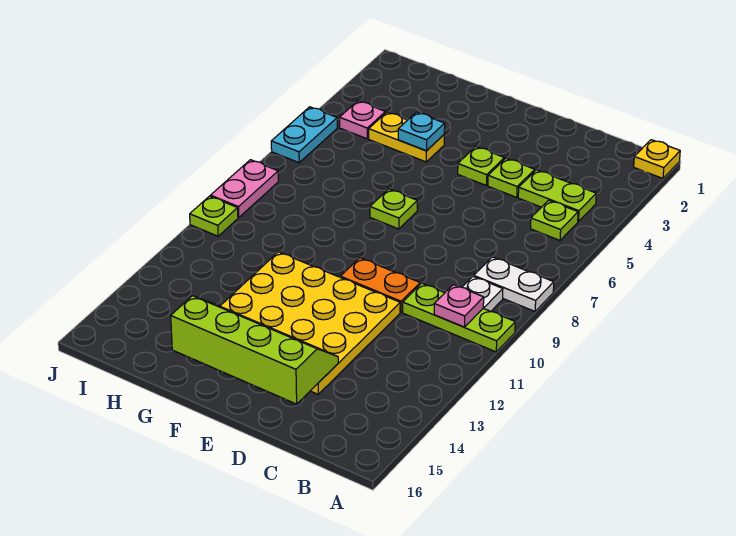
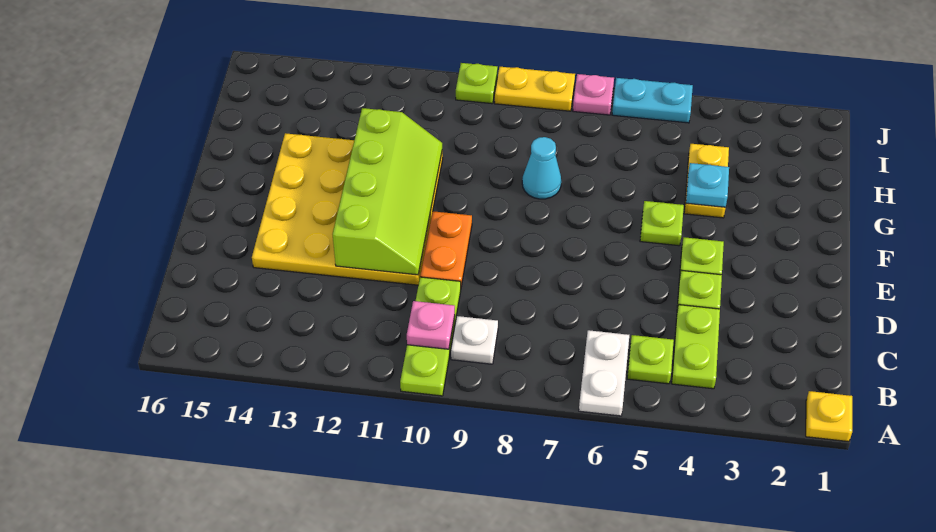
white plate A8:B8 level 1 -> white plate A6:B6 level 1
lime slope D14:G15 level 2 top 15 -> lime slope D11:G12 level 2 top 12
lime plate F7 level 1 -> lime plate F5 level 1
none -> cyan cone G8 level 1
pink plate I4 level 1 -> pink plate J7 level 1
pink plate J8:J9 level 1 -> yellow plate J8:J9 level 1

